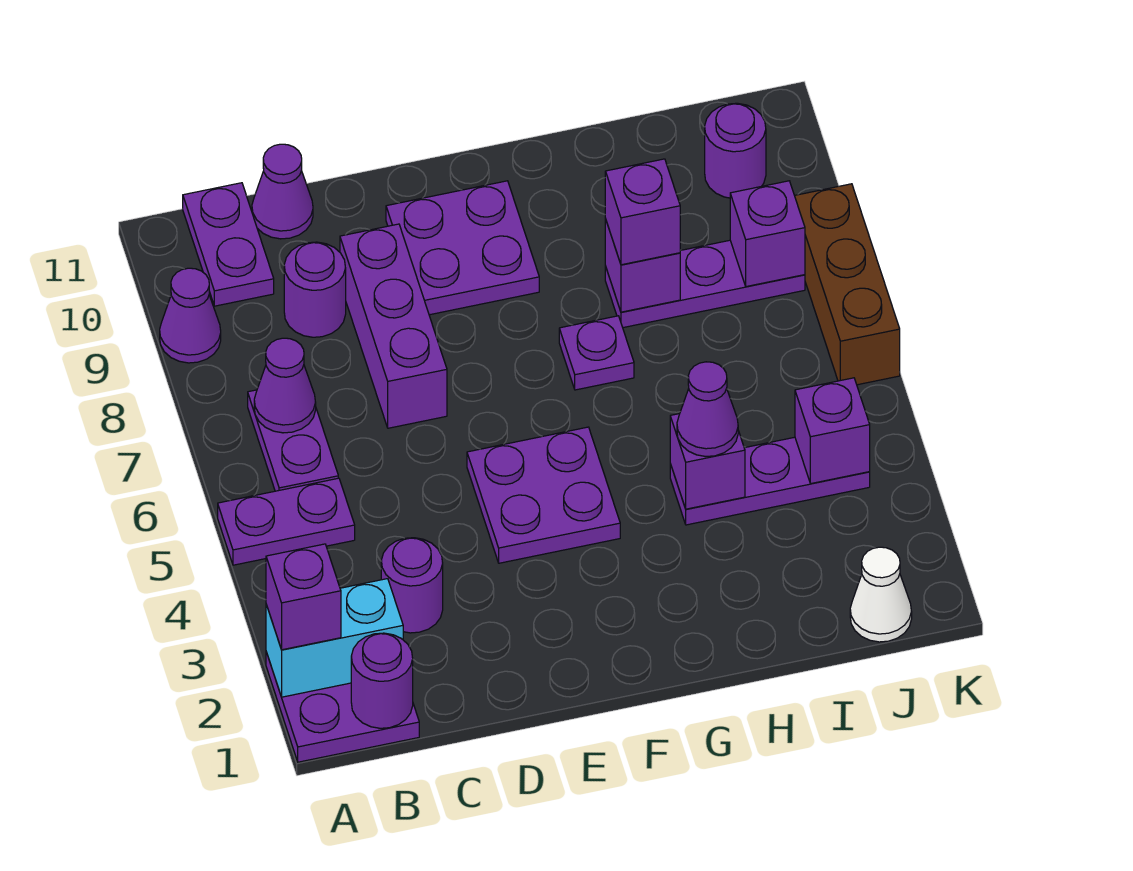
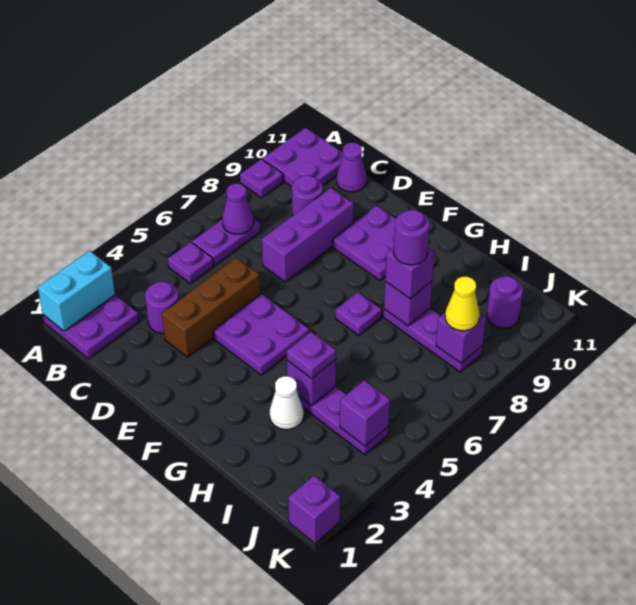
cyan brick A2:B2 level 2 -> cyan brick A1:A2 level 2
purple brick A2 level 3 -> purple brick K1 level 1
purple plate A5:B5 level 1 -> purple plate B5 level 1
purple cone A9 level 1 -> purple plate A9 level 1
purple round brick B1 level 2 -> purple round brick H8 level 4
purple plate B10:B11 level 1 -> purple plate A10:B11 level 1
purple cone H4 level 3 -> purple plate H4 level 3
white cone J1 level 1 -> white cone H3 level 1
none -> yellow cone J8 level 3
brown brick K6:K8 level 1 -> brown brick D3:D5 level 1

